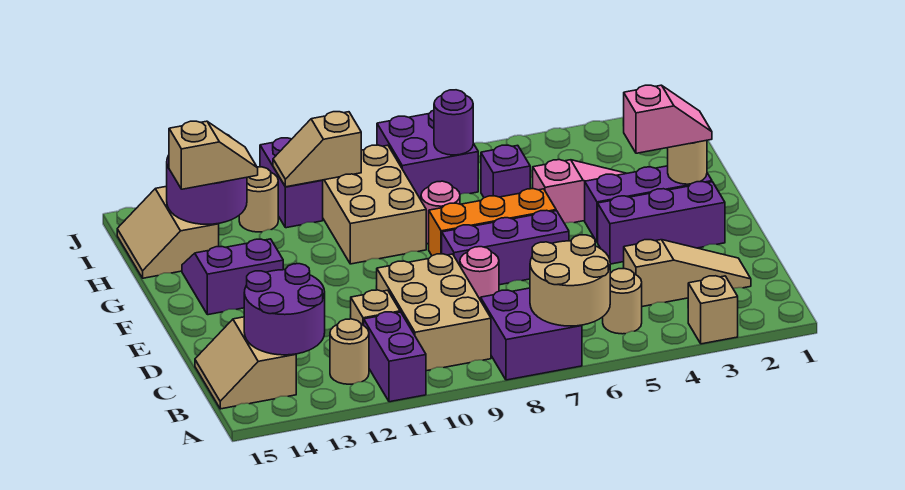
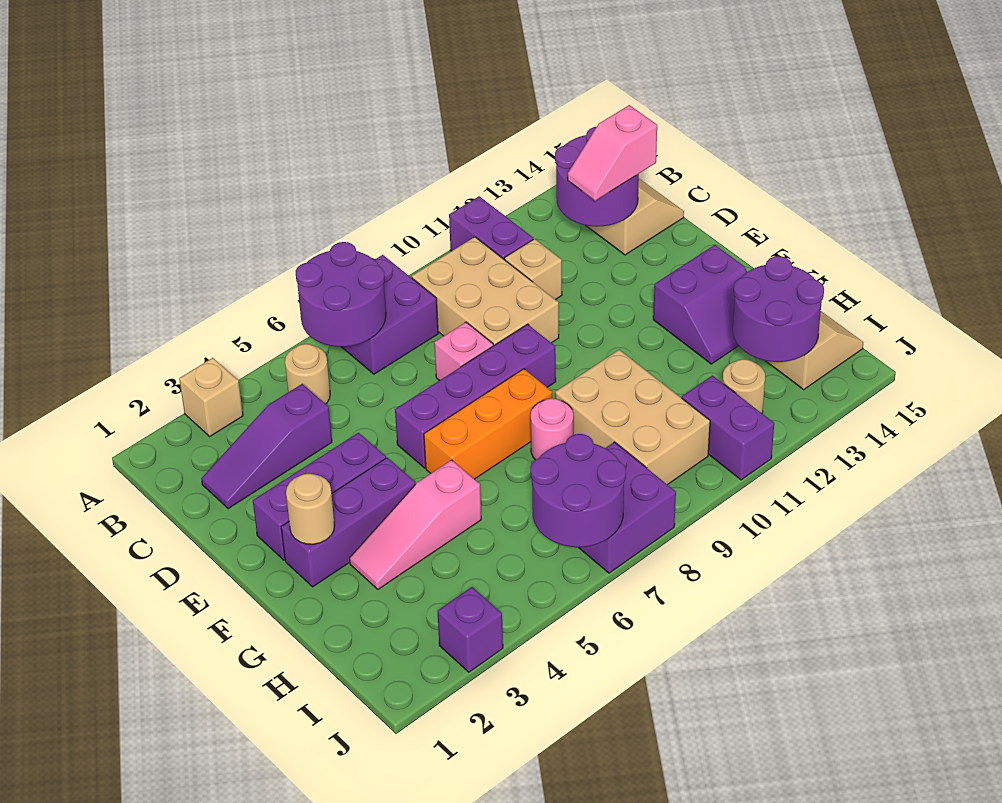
tan round brick A6:B7 level 2 -> purple round brick A6:B7 level 2
tan round brick B12 level 1 -> none
tan slope C2:C4 level 1 top 4 -> purple slope C2:C4 level 1 top 4
pink round brick D8 level 1 -> pink brick D8 level 1
purple brick E6:E8 level 1 -> purple brick E6:E9 level 1
pink slope F2:F3 level 3 top 3 -> pink slope C13:C14 level 3 top 14
purple brick H6 level 1 -> purple brick J3 level 1
tan slope H13:H14 level 3 top 14 -> none
purple round brick I7 level 2 -> purple round brick I6:J7 level 2
tan slope I10:I11 level 2 top 10 -> none

